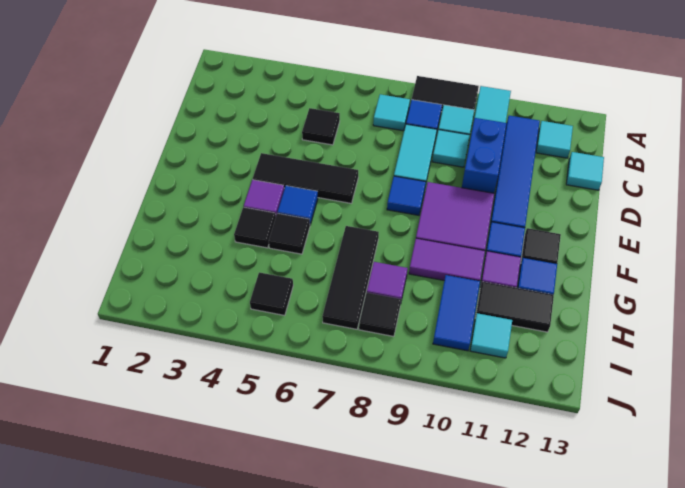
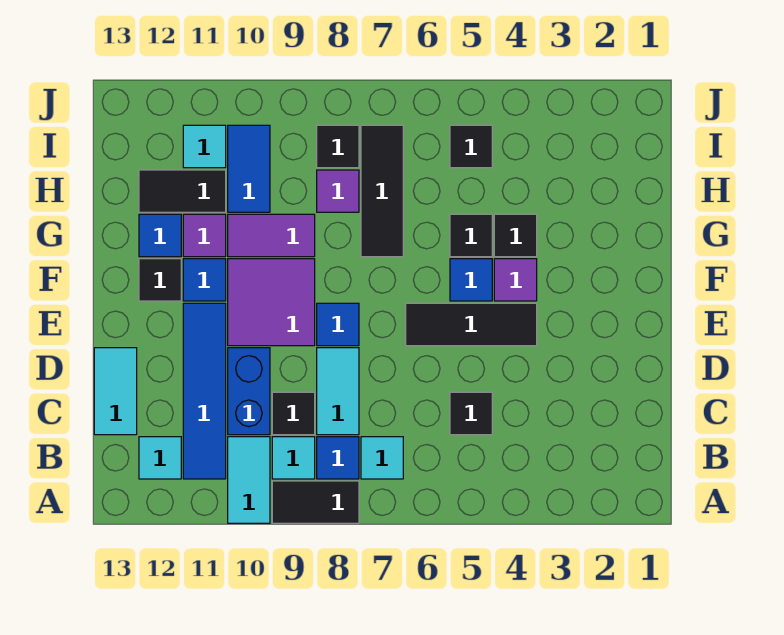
cyan tile C9 level 1 -> black tile C9 level 1
cyan tile C13 level 1 -> cyan tile C13:D13 level 1

